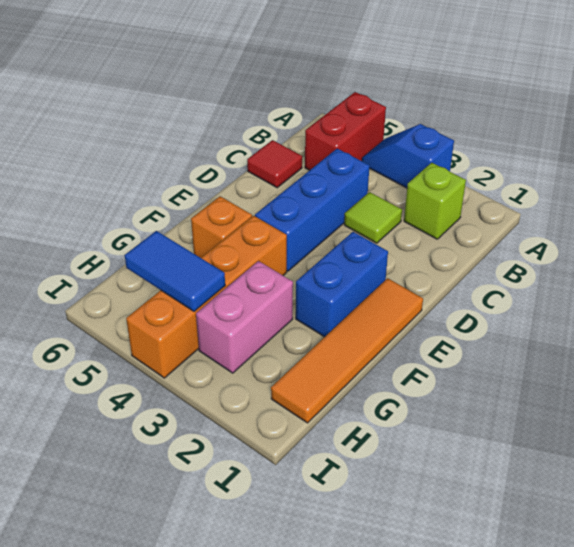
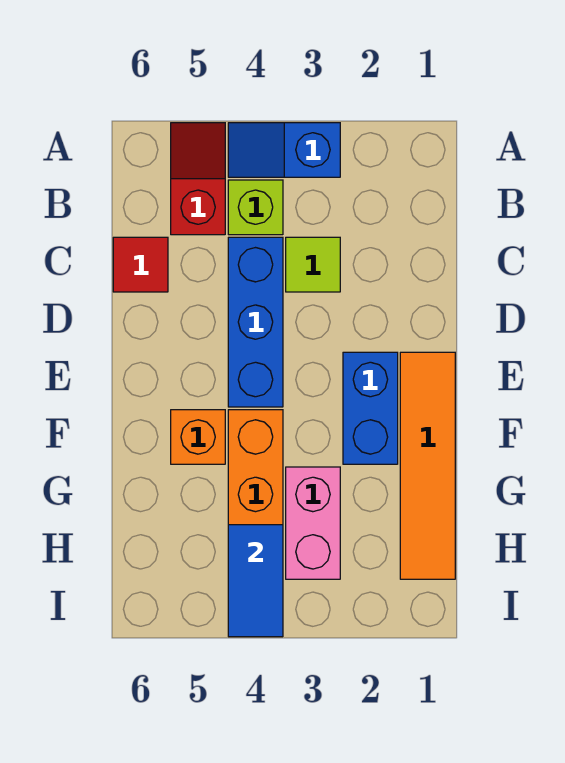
red brick A5:B5 level 1 -> red slope A5:B5 level 1 top B
lime brick B2 level 1 -> lime brick B4 level 1
blue tile H4:H5 level 2 -> blue tile H4:I4 level 2

